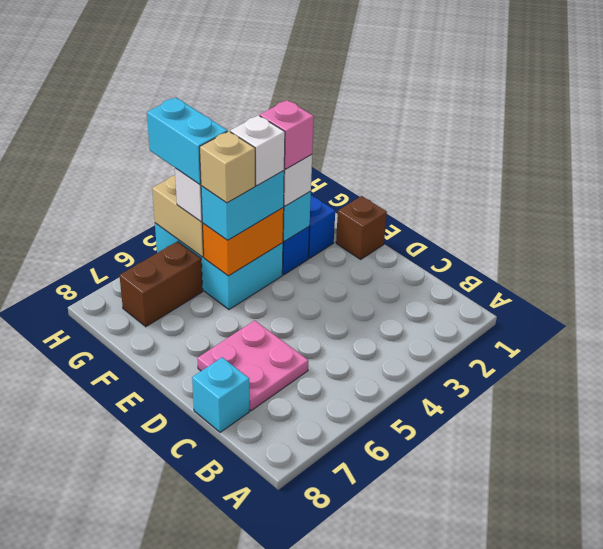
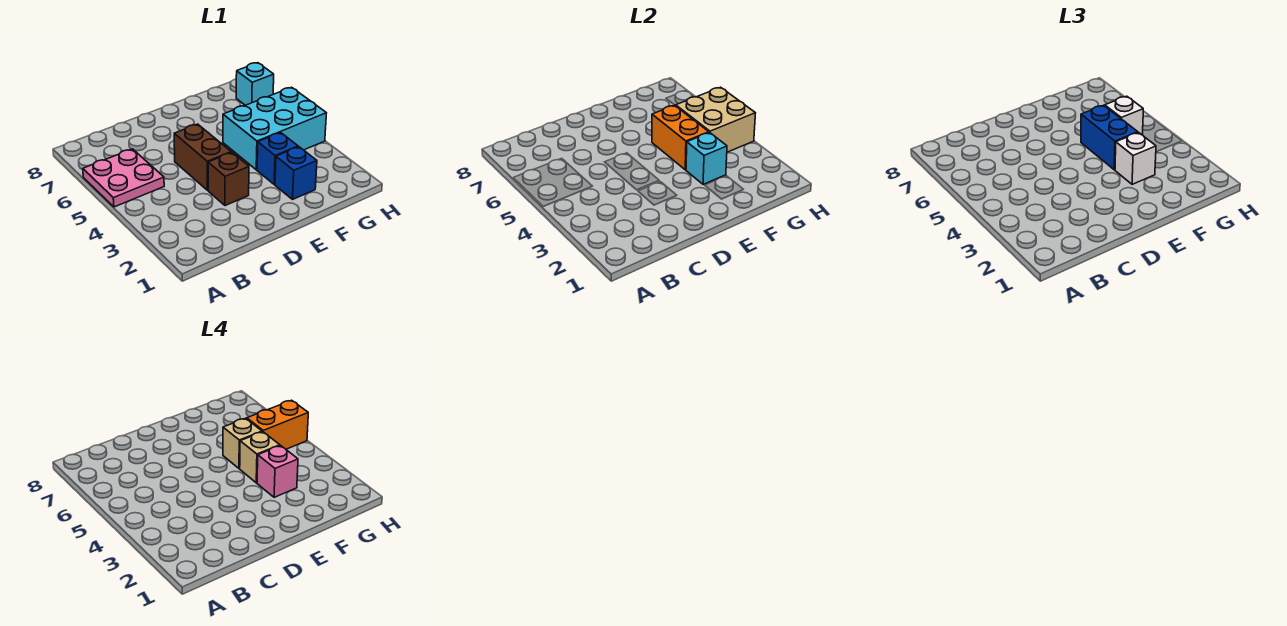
pink plate C6:D7 level 1 -> pink plate A5:B6 level 1
cyan brick C8 level 1 -> cyan brick H7 level 1
brown brick E1 level 1 -> brown brick D3 level 1
cyan brick F4:F5 level 3 -> blue brick F4:F5 level 3
white brick F4 level 4 -> tan brick F4 level 4
cyan brick G5:H5 level 4 -> orange brick G5:H5 level 4
brown brick G6:G7 level 1 -> brown brick D4:D5 level 1

